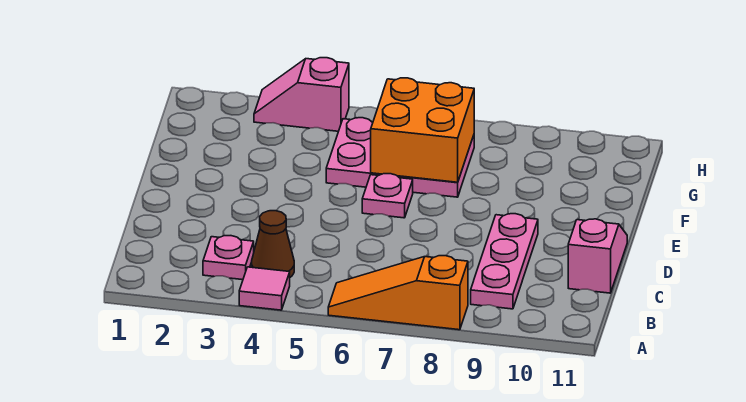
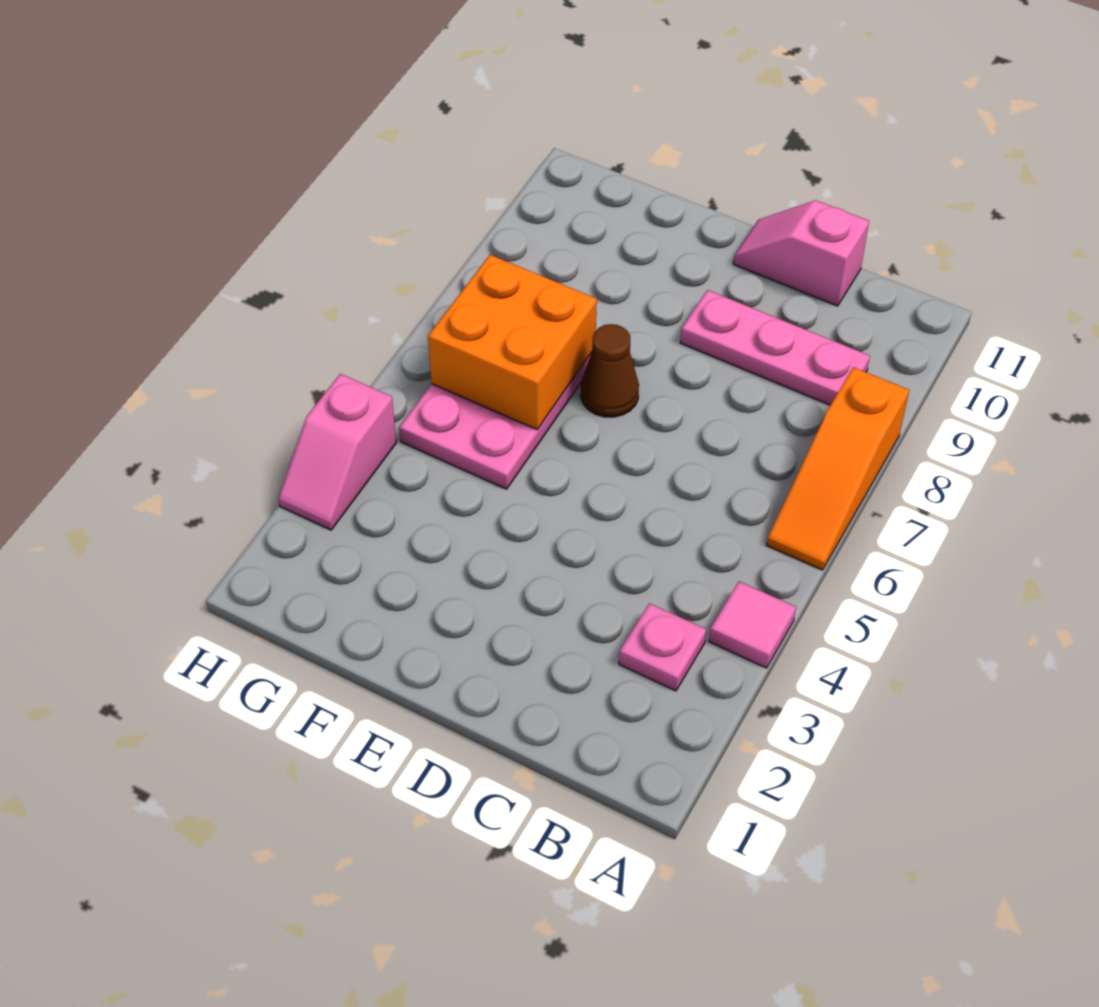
brown cone B4 level 1 -> brown cone E7 level 1
pink plate E6 level 1 -> none

